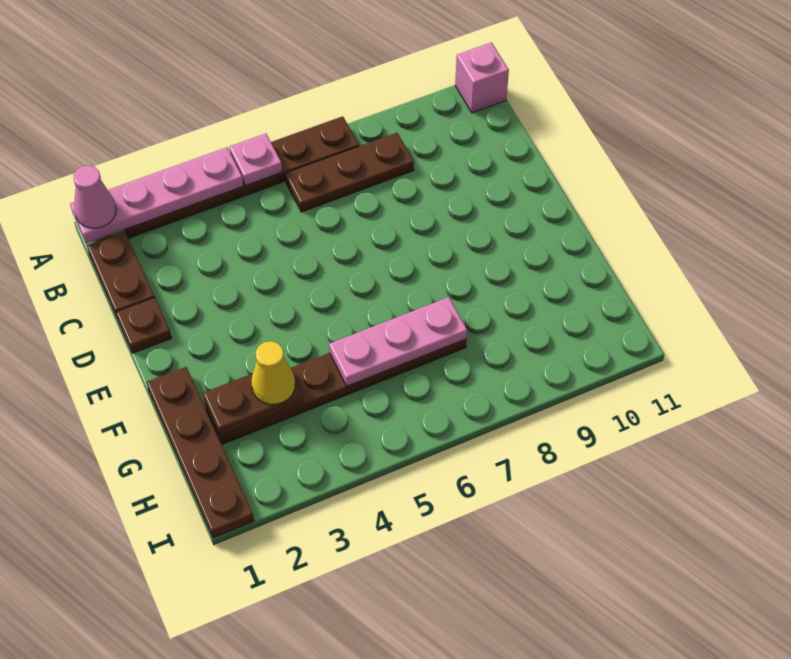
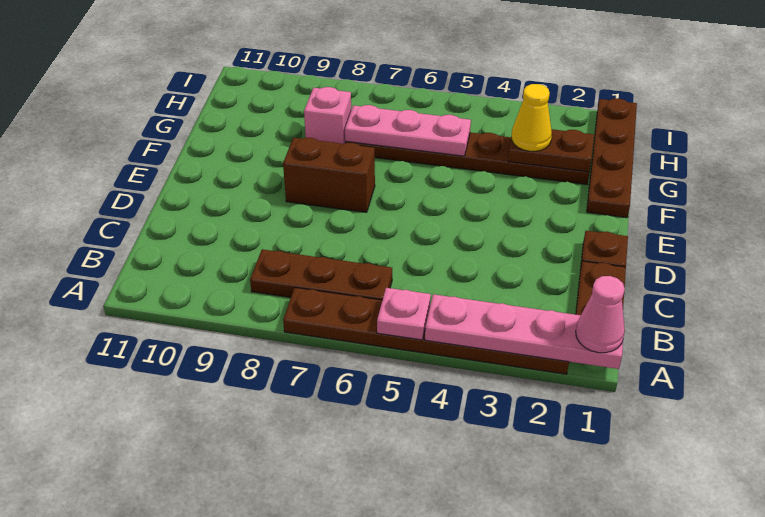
pink brick A11 level 1 -> pink brick G8 level 1
none -> brown brick E7:E8 level 1

